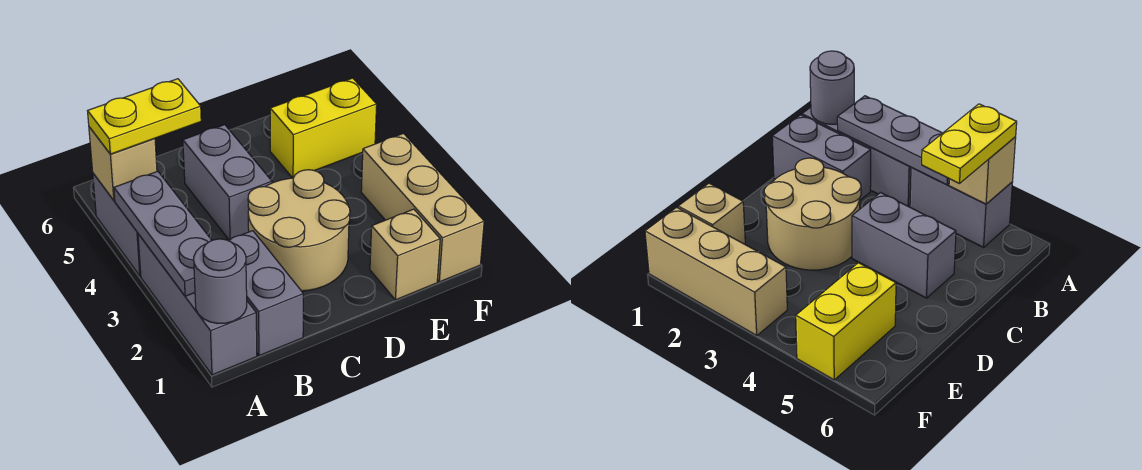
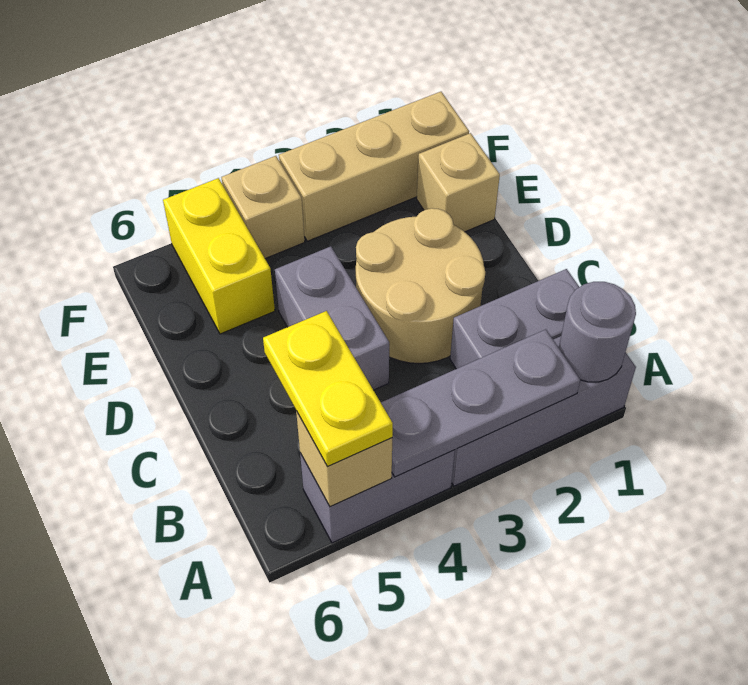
grey brick C4:C5 level 1 -> grey brick C4:D4 level 1
none -> tan brick F4 level 1

